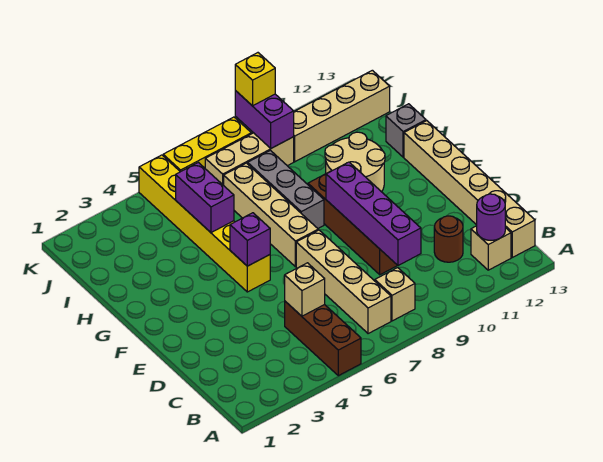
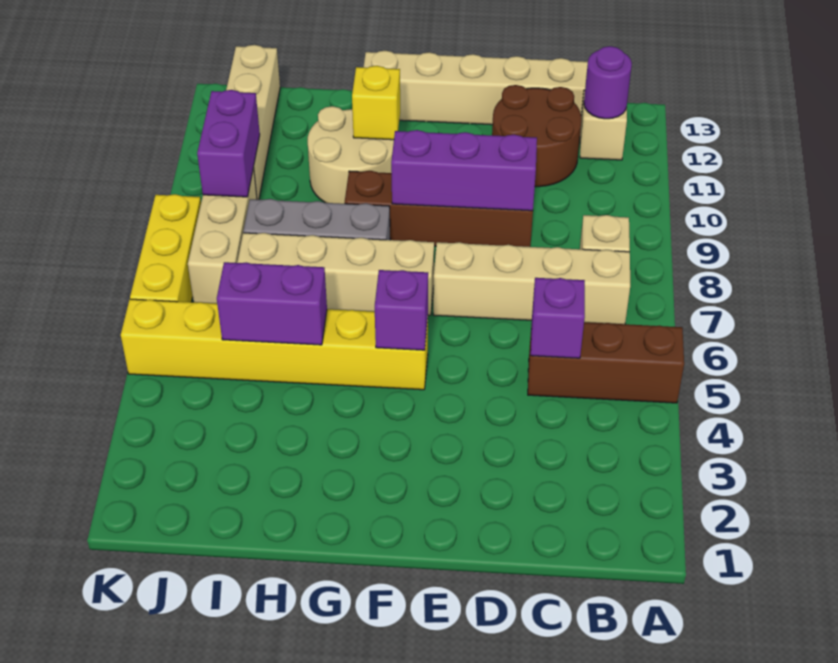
tan brick C5 level 2 -> purple brick C5 level 2
purple brick C9:F9 level 2 -> purple brick D9:F9 level 2
brown round brick C11 level 1 -> brown round brick C11:D12 level 1
grey brick H13 level 1 -> none
purple brick J9:K9 level 2 -> purple brick J9:J10 level 2
yellow brick K9 level 3 -> yellow brick G11 level 2

